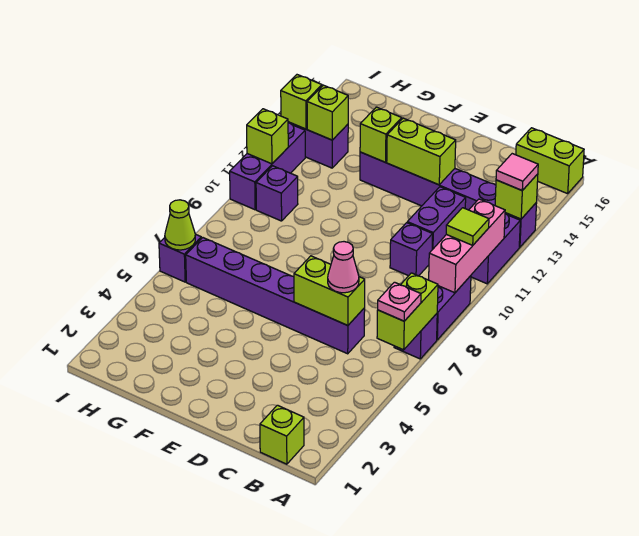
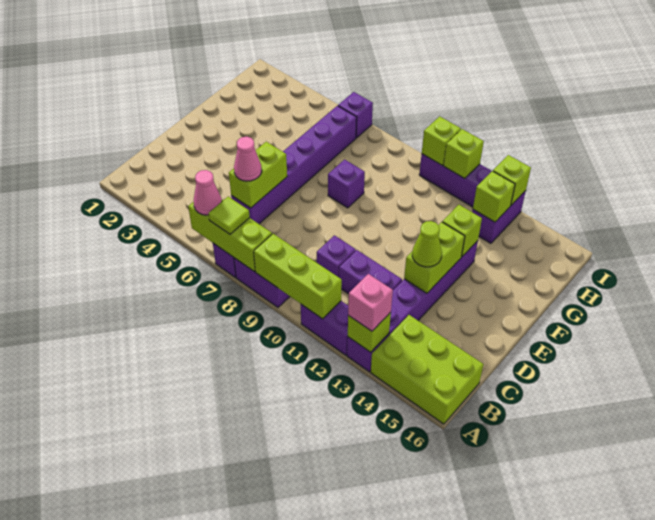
lime brick A6:A7 level 2 -> lime brick A6:A8 level 2
pink plate A6 level 3 -> pink cone A6 level 3
pink brick A9:A11 level 2 -> lime brick A9:A11 level 2
lime tile A10 level 3 -> lime tile A7 level 3
pink tile A13 level 3 -> pink brick A13 level 3
lime brick A16:B16 level 1 -> lime brick A14:B16 level 1
lime brick B1 level 1 -> lime brick I10 level 2
purple brick H10 level 1 -> purple brick F8 level 1
lime cone I6 level 2 -> lime cone D13 level 3

